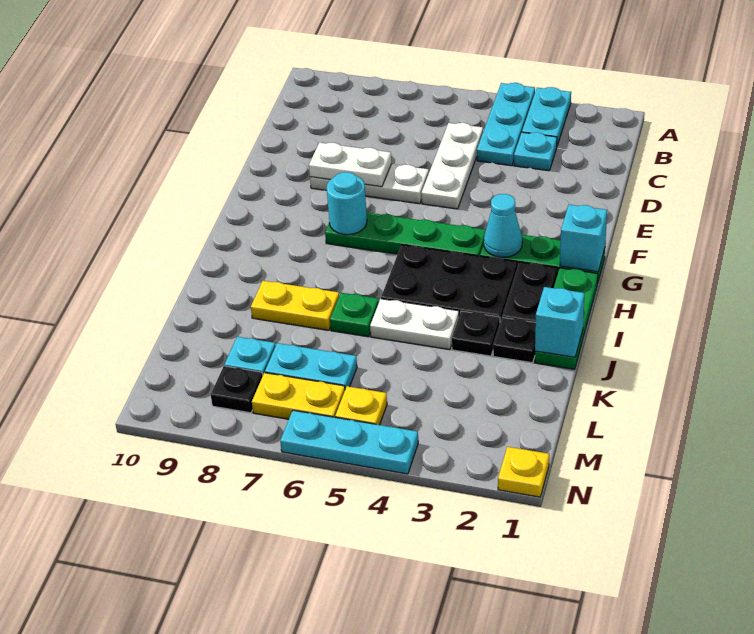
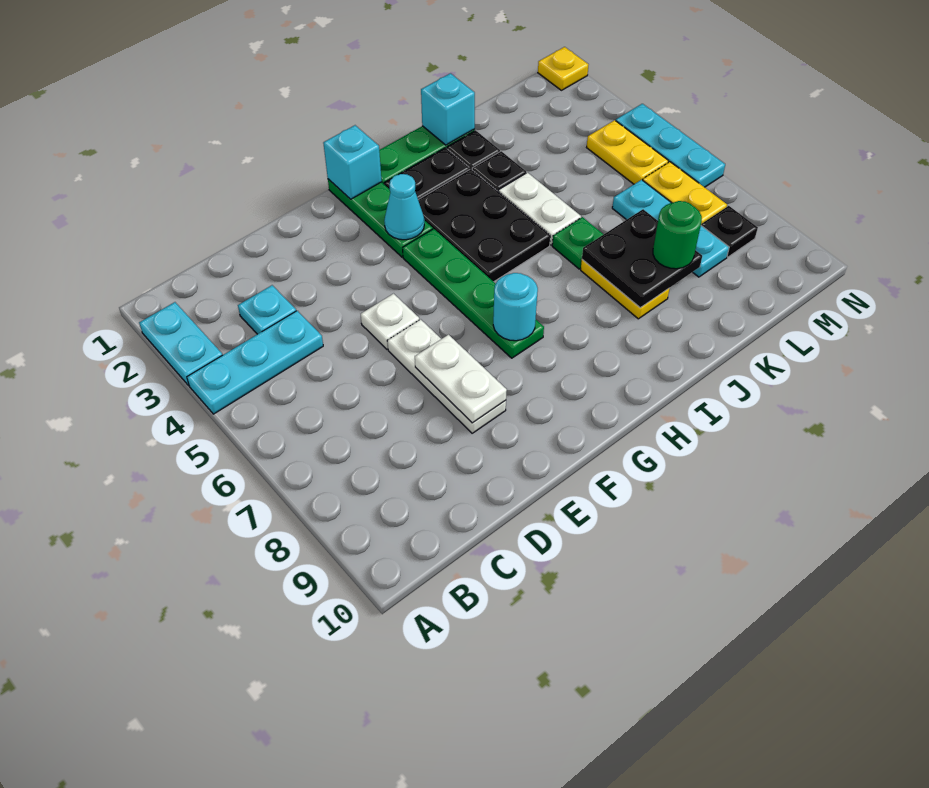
cyan plate A3:B3 level 1 -> cyan plate A2:A3 level 1
white plate C5:E5 level 1 -> white plate E5 level 1
none -> black plate J7:K8 level 2
none -> green round brick K8 level 3
yellow plate M5 level 1 -> yellow plate M4:M5 level 1

